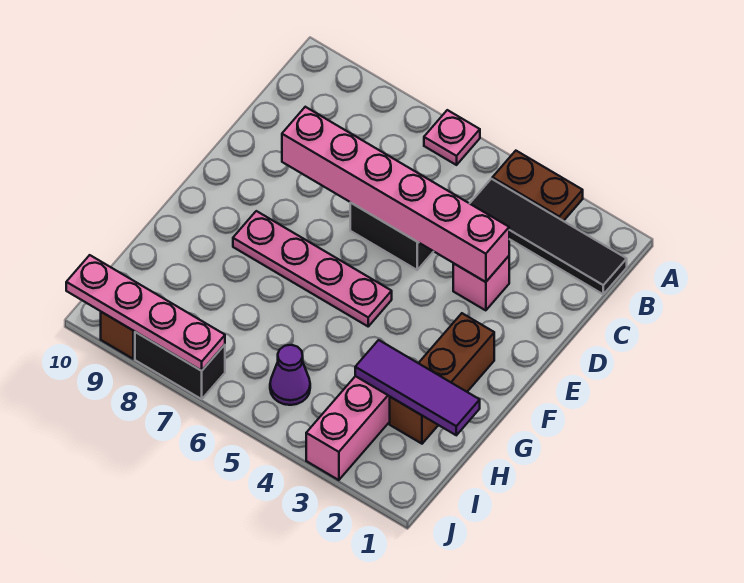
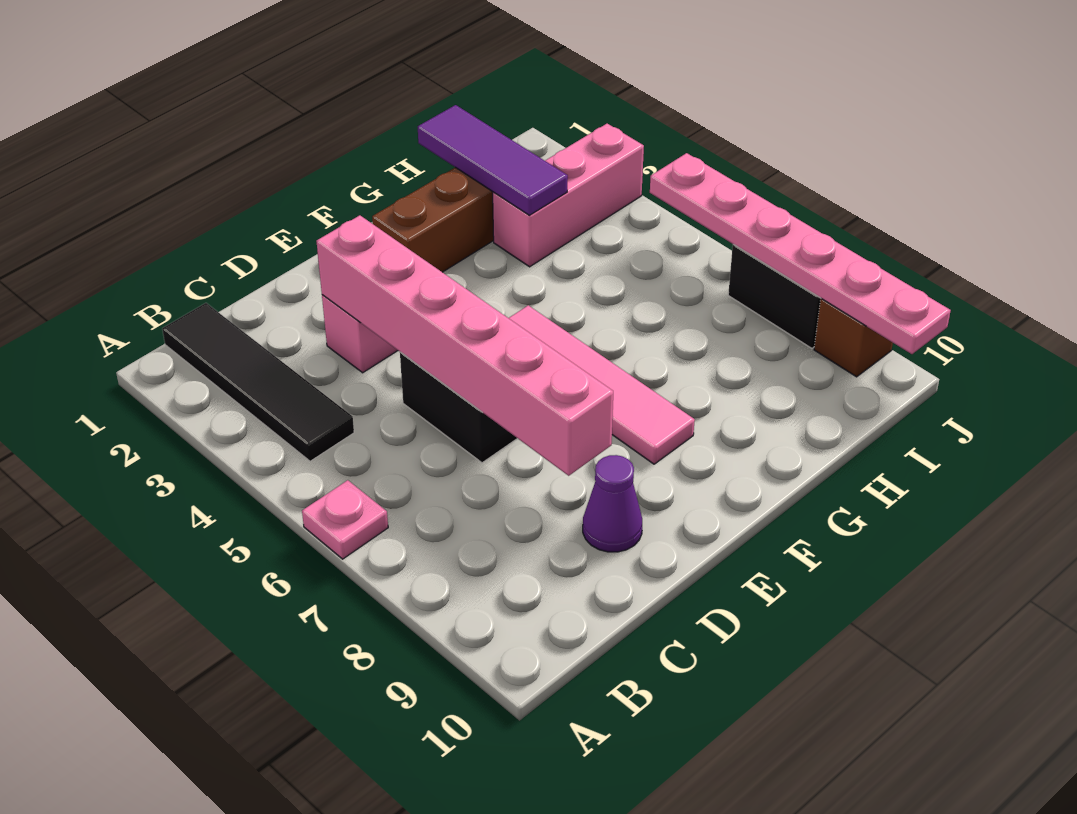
brown plate A3:A4 level 1 -> none
pink plate F5:F8 level 1 -> pink tile F5:F8 level 1
purple cone I5 level 1 -> purple cone D9 level 1
pink plate J7:J10 level 2 -> pink plate J5:J10 level 2

